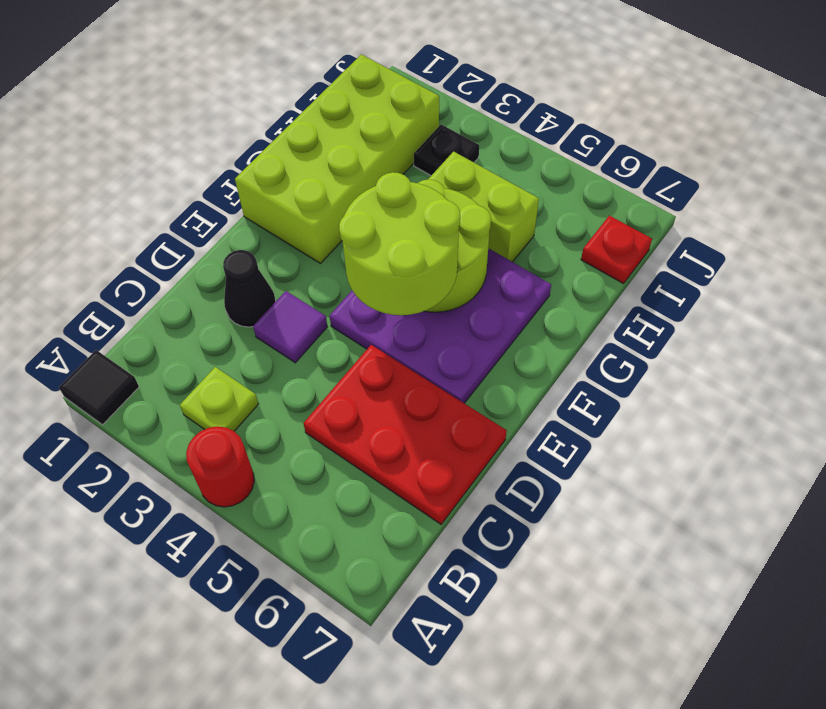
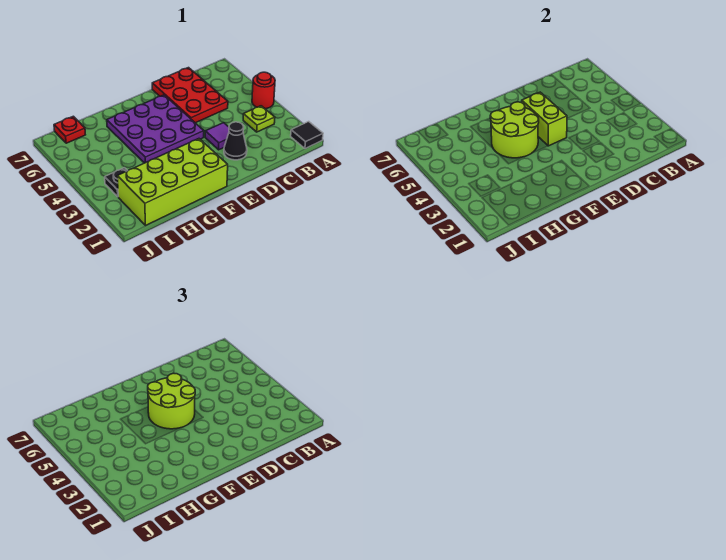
lime brick H4:H5 level 1 -> lime brick E4:E5 level 2

